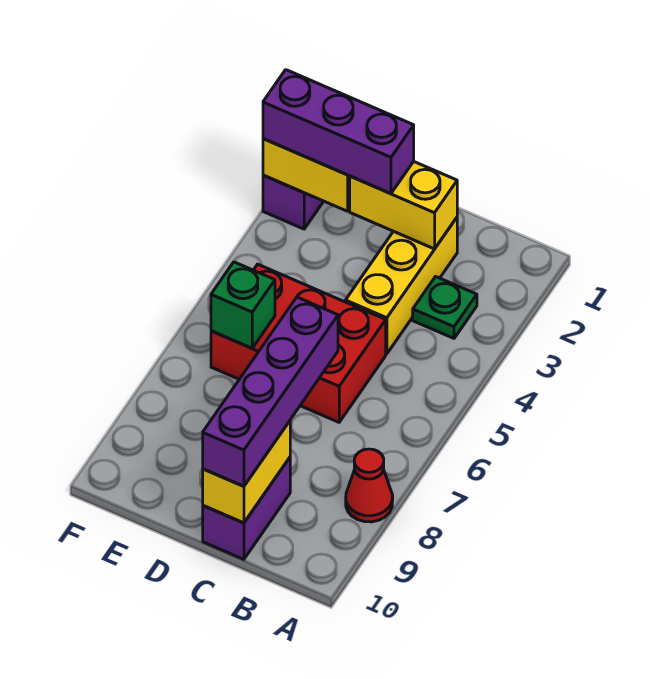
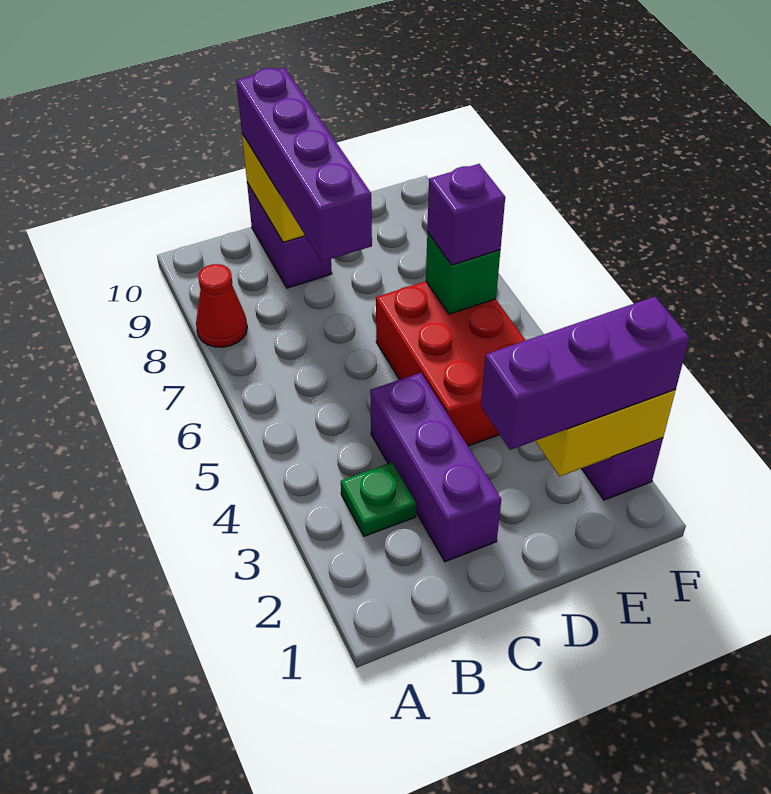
yellow brick C2:C4 level 1 -> purple brick C2:C4 level 1
yellow brick C2:D2 level 2 -> none
red brick C5:E6 level 1 -> red brick D4:E6 level 1
none -> purple brick E6 level 3

